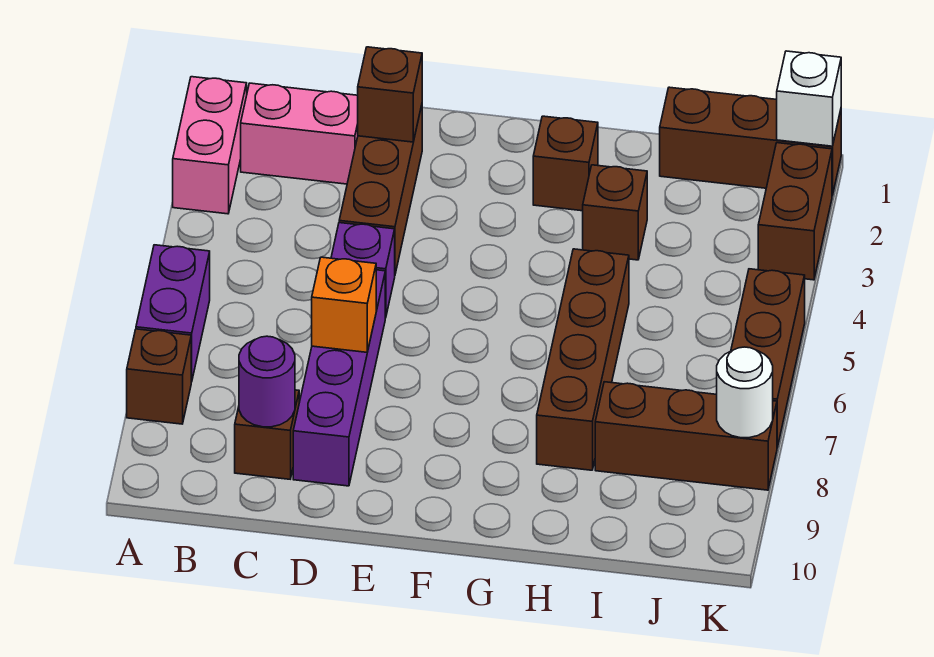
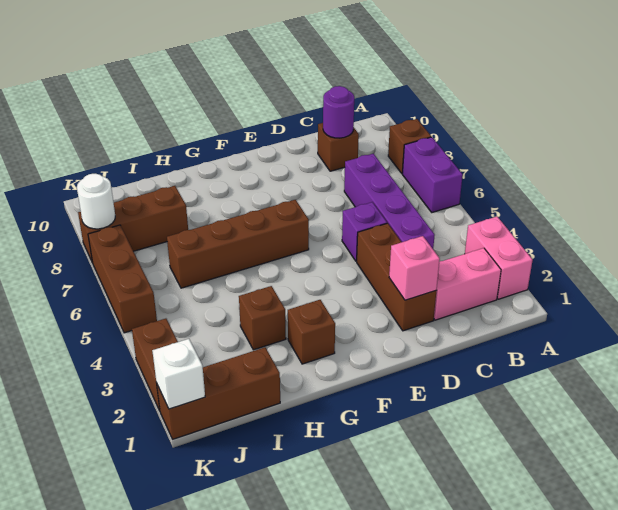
brown brick D2 level 2 -> pink brick D2 level 2
purple brick D6:D9 level 1 -> purple brick C4:C7 level 1
orange brick D7 level 2 -> none
brown brick H5:H8 level 1 -> brown brick F6:I6 level 1

